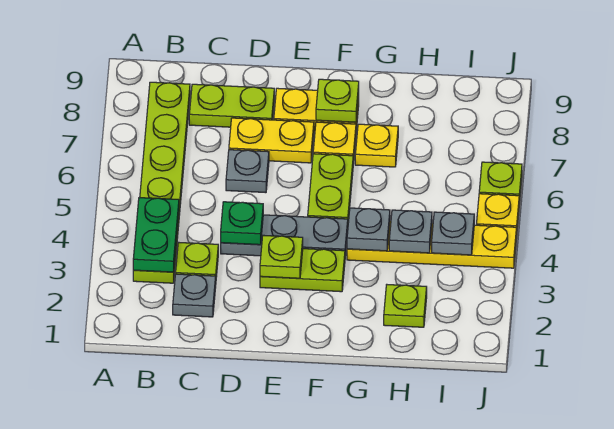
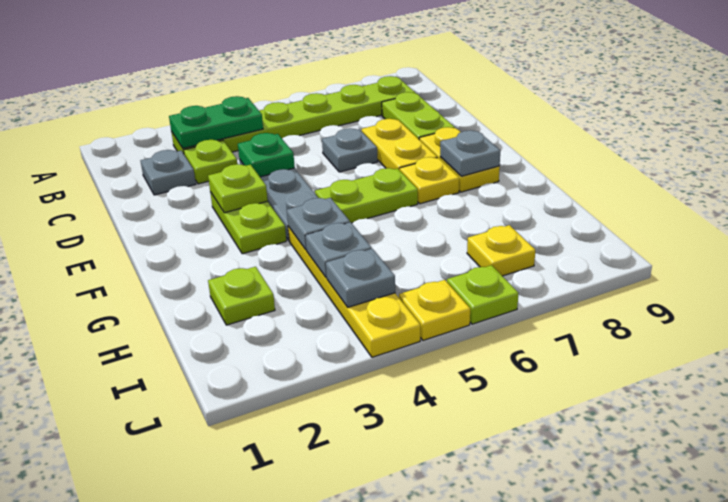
lime plate F8 level 2 -> grey plate F8 level 2
yellow plate G7 level 1 -> yellow plate I7 level 1

